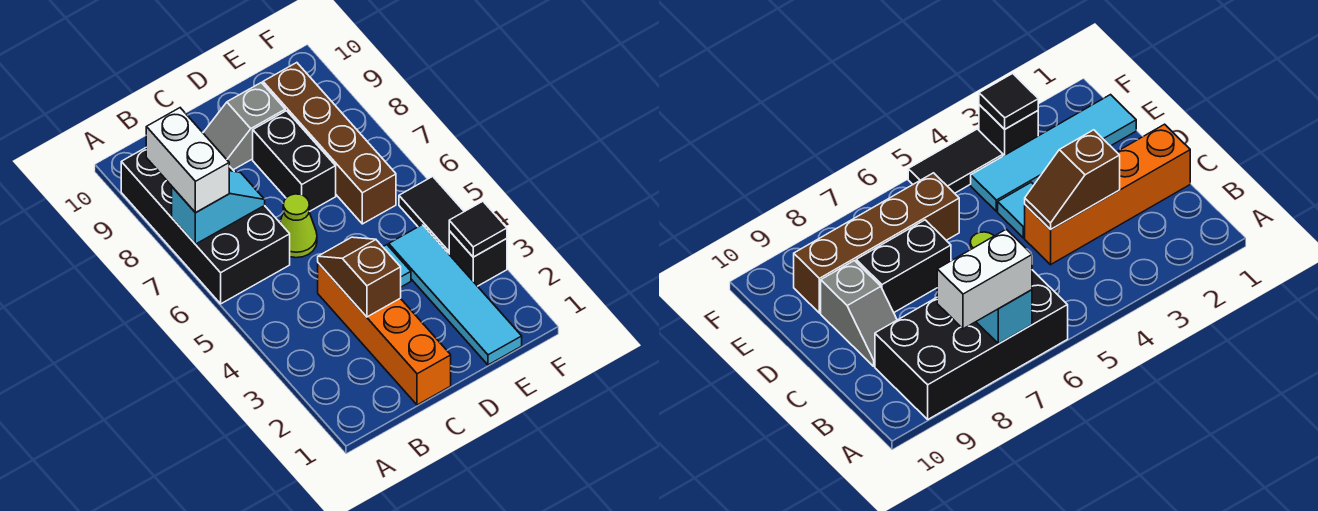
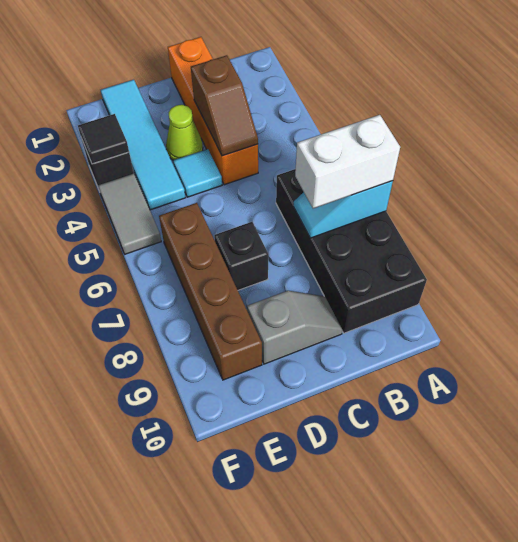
white brick A7:A8 level 3 -> white brick A7:B7 level 3
lime cone C6 level 1 -> lime cone D3 level 1
black brick D7:D8 level 1 -> black brick D7 level 1
black tile F4:F5 level 1 -> grey tile F4:F5 level 1

